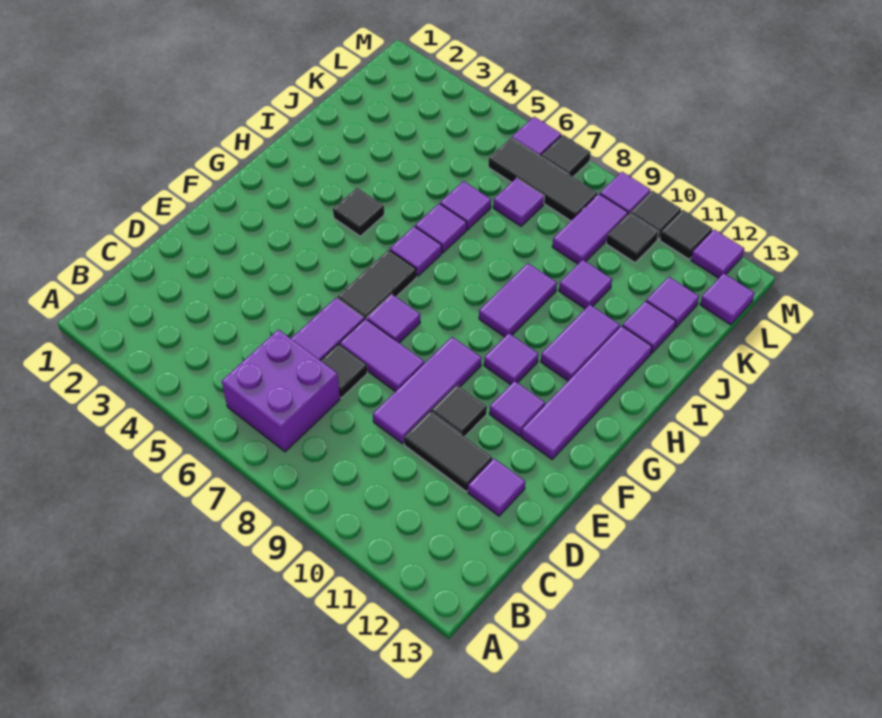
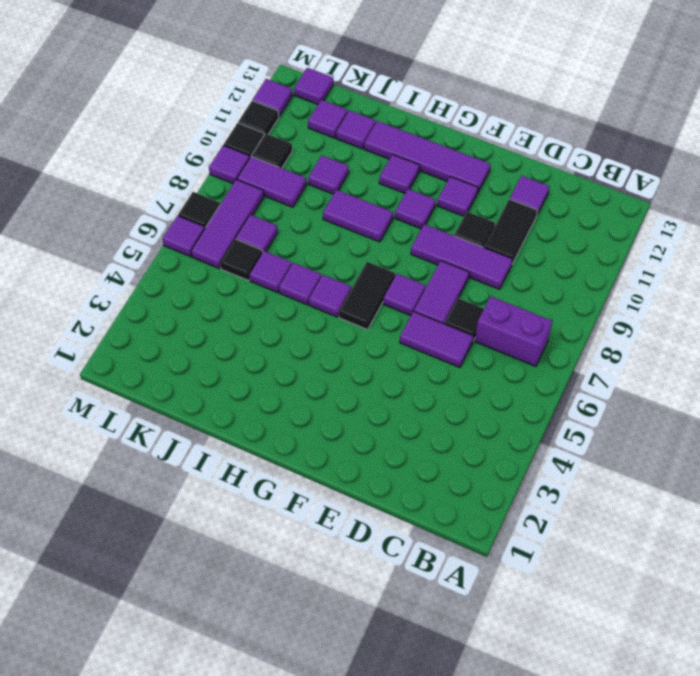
purple brick B6:C7 level 1 -> purple brick B7:C7 level 1
black tile F6:G6 level 1 -> black tile G6:G7 level 1
black tile H4 level 1 -> black tile K6 level 1
purple tile H11:I11 level 1 -> purple tile H11 level 1
black tile L6:L8 level 1 -> purple tile L6:L8 level 1

